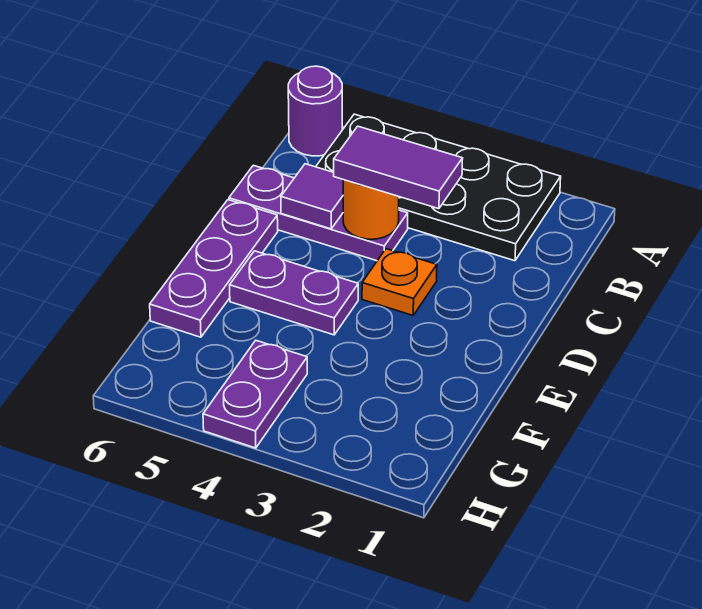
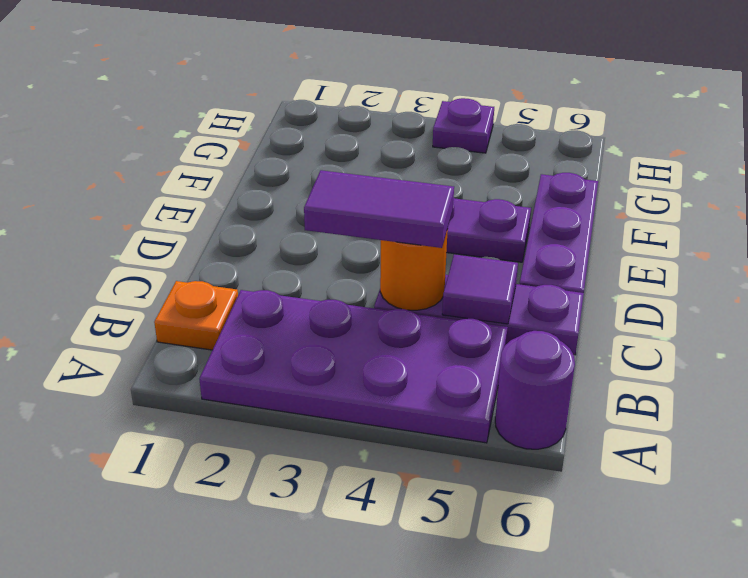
black plate A2:B5 level 1 -> purple plate A2:B5 level 1
orange plate D3 level 1 -> orange plate B1 level 1
purple plate G4:H4 level 1 -> purple plate H4 level 1

